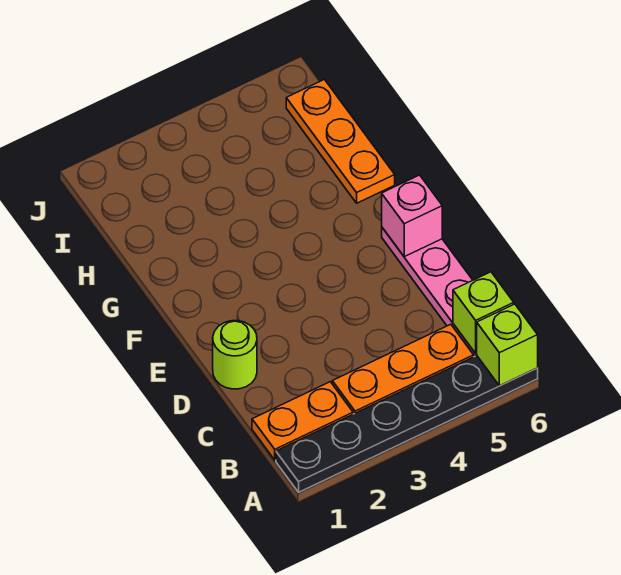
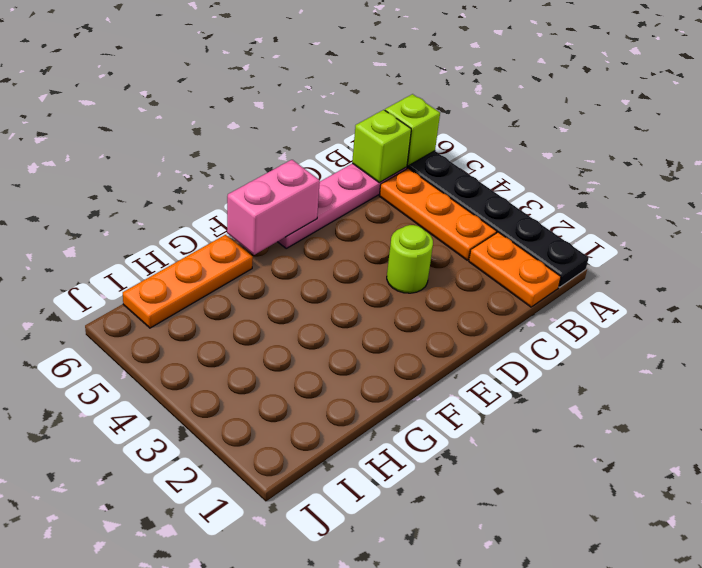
lime round brick D1 level 1 -> lime round brick D3 level 1
pink brick E6 level 2 -> pink brick E6:F6 level 2

